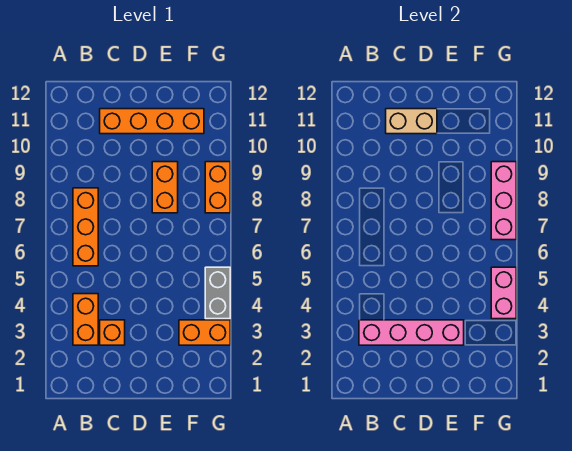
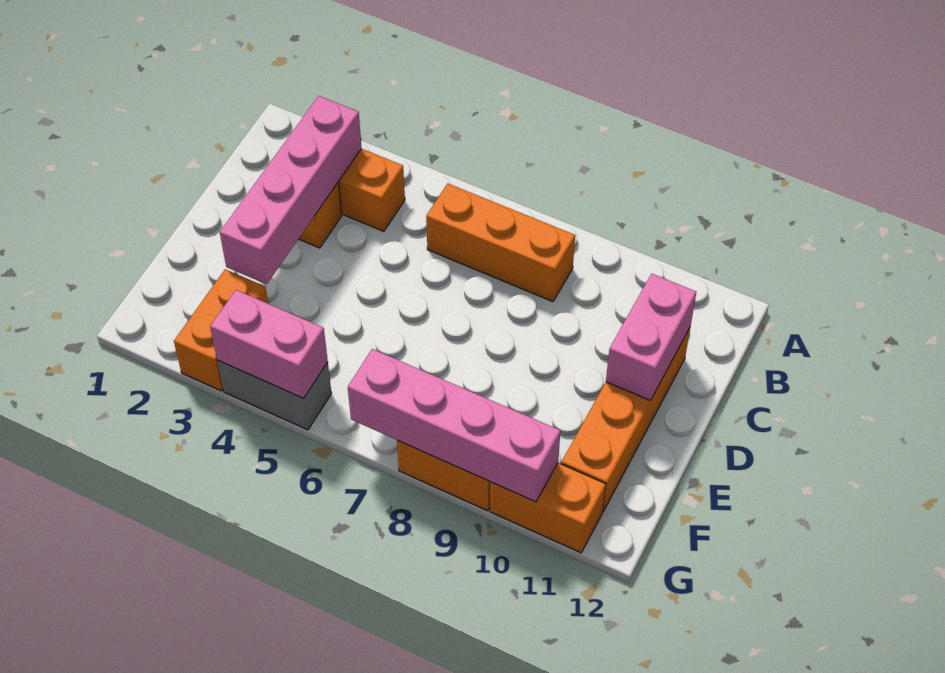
tan brick C11:D11 level 2 -> pink brick C11:D11 level 2
orange brick E8:E9 level 1 -> orange brick G10:G11 level 1
pink brick G7:G9 level 2 -> pink brick G7:G10 level 2

